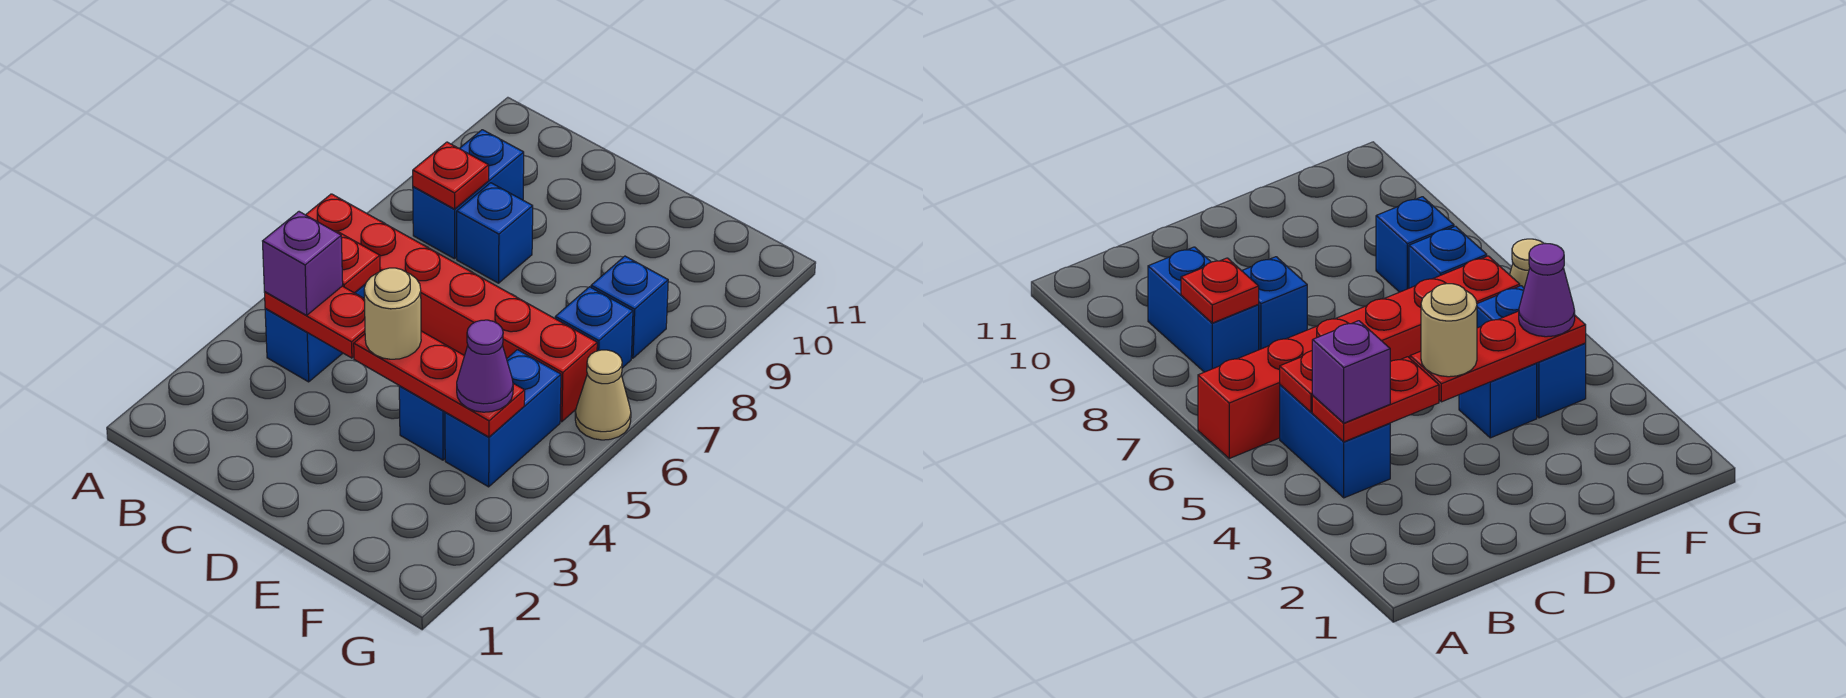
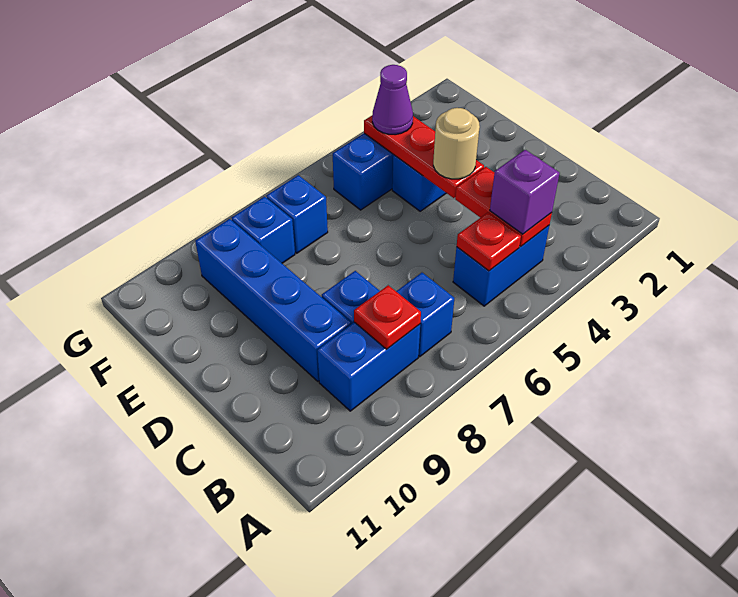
red brick A6:F6 level 1 -> none
none -> blue brick B7 level 1
none -> blue brick C9:F9 level 1
tan cone G6 level 1 -> none

